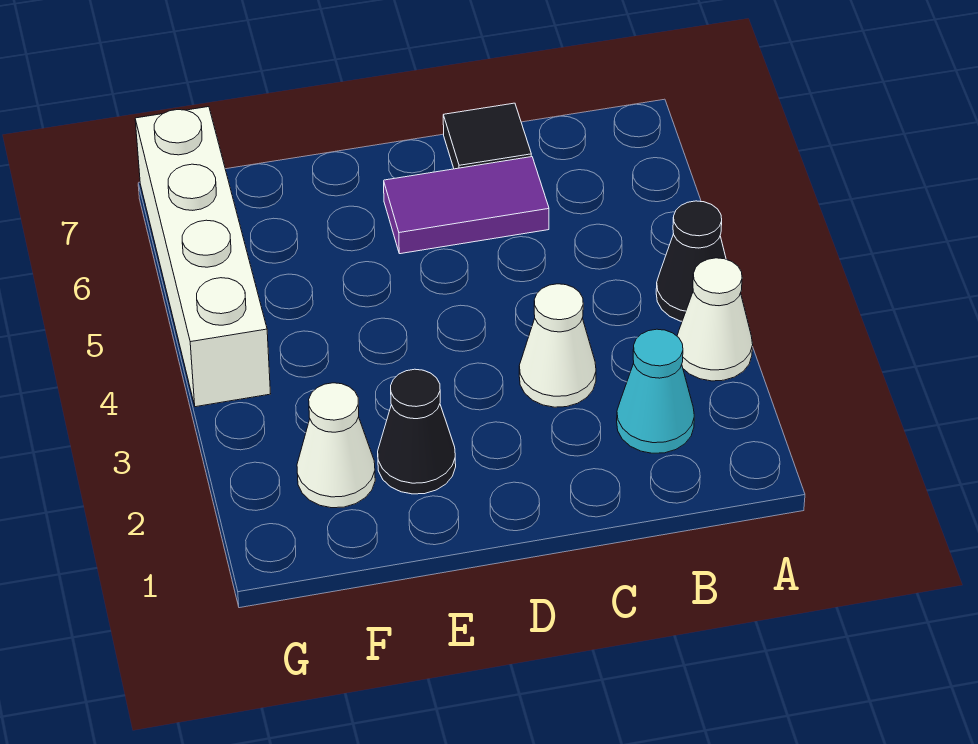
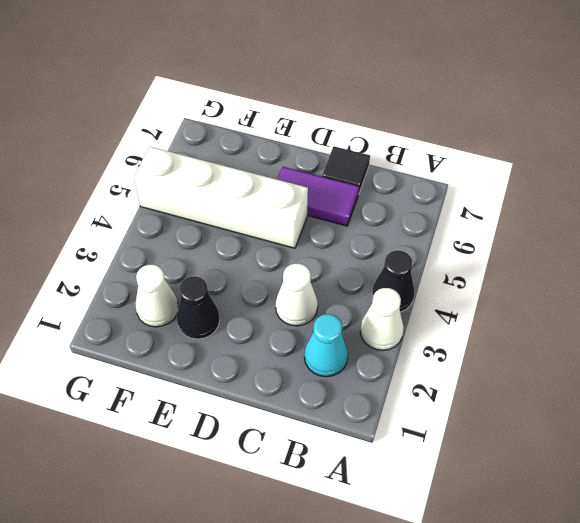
white brick G4:G7 level 1 -> white brick D5:G5 level 1

